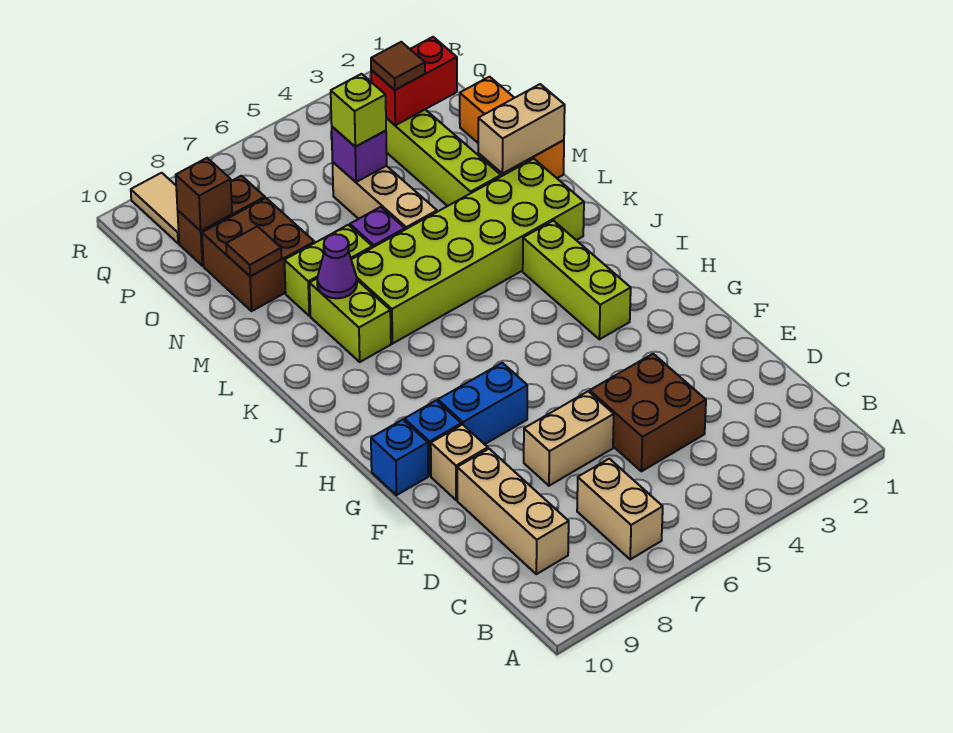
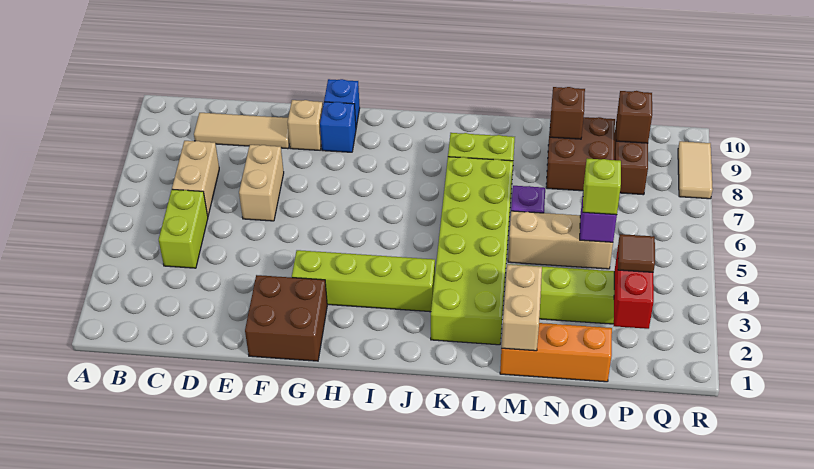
tan brick B7:C7 level 1 -> tan brick C6:C7 level 1
tan brick C9:E9 level 1 -> tan tile C9:E9 level 1
brown brick D4:E5 level 1 -> brown brick F1:G2 level 1
blue brick G7:G8 level 1 -> none
lime brick H3:J3 level 1 -> lime brick G3:J3 level 1
purple cone L8 level 2 -> none
lime brick M7:M8 level 1 -> lime brick C4:C5 level 1
brown tile N9 level 2 -> brown brick N9 level 2
tan tile Q9:R9 level 1 -> tan tile R8:R9 level 1

